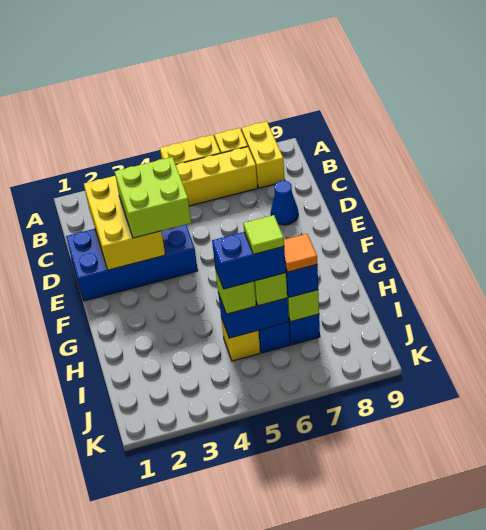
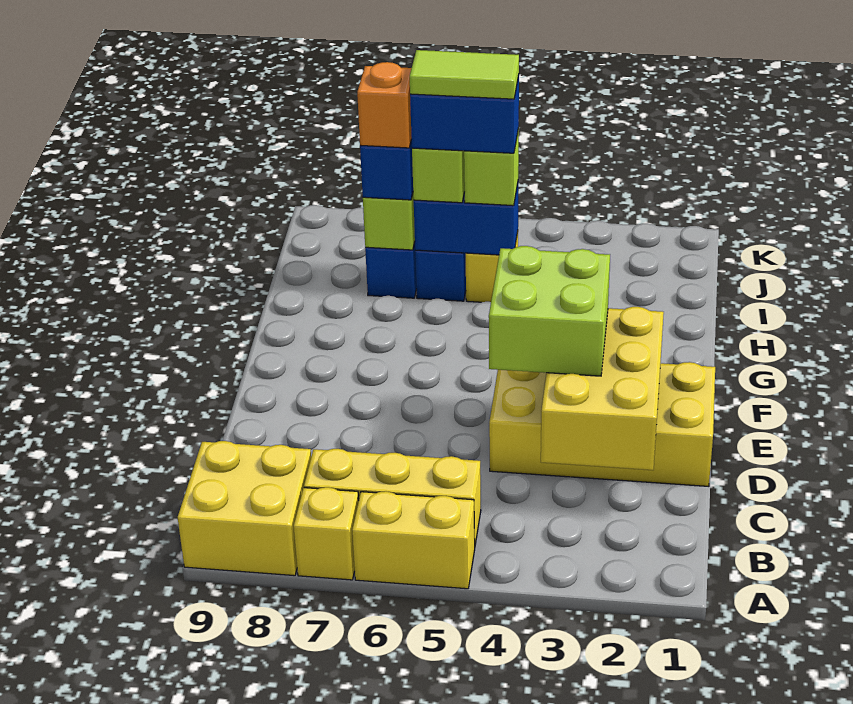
yellow brick A8:B8 level 1 -> yellow brick A8:B9 level 1
blue brick D1:E4 level 1 -> yellow brick D1:E4 level 1
blue cone D8 level 1 -> none
lime tile I6 level 5 -> lime tile I5:I6 level 5
orange tile I7 level 4 -> orange brick I7 level 4

